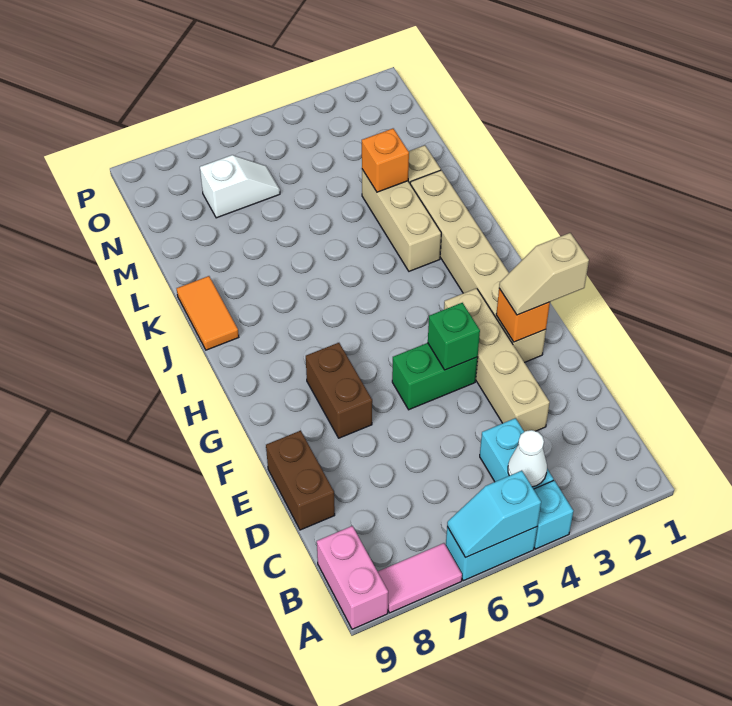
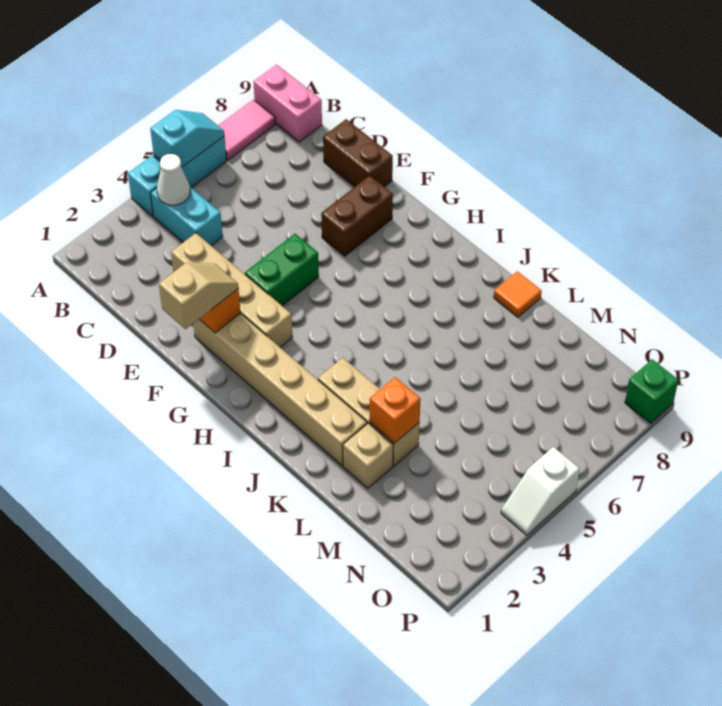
green brick F4 level 2 -> green brick P9 level 1
brown brick F7:G7 level 1 -> brown brick F7:F8 level 1
orange tile J9:K9 level 1 -> orange tile K9 level 1
white slope N6:N7 level 1 top 7 -> white slope P4:P5 level 1 top 5

